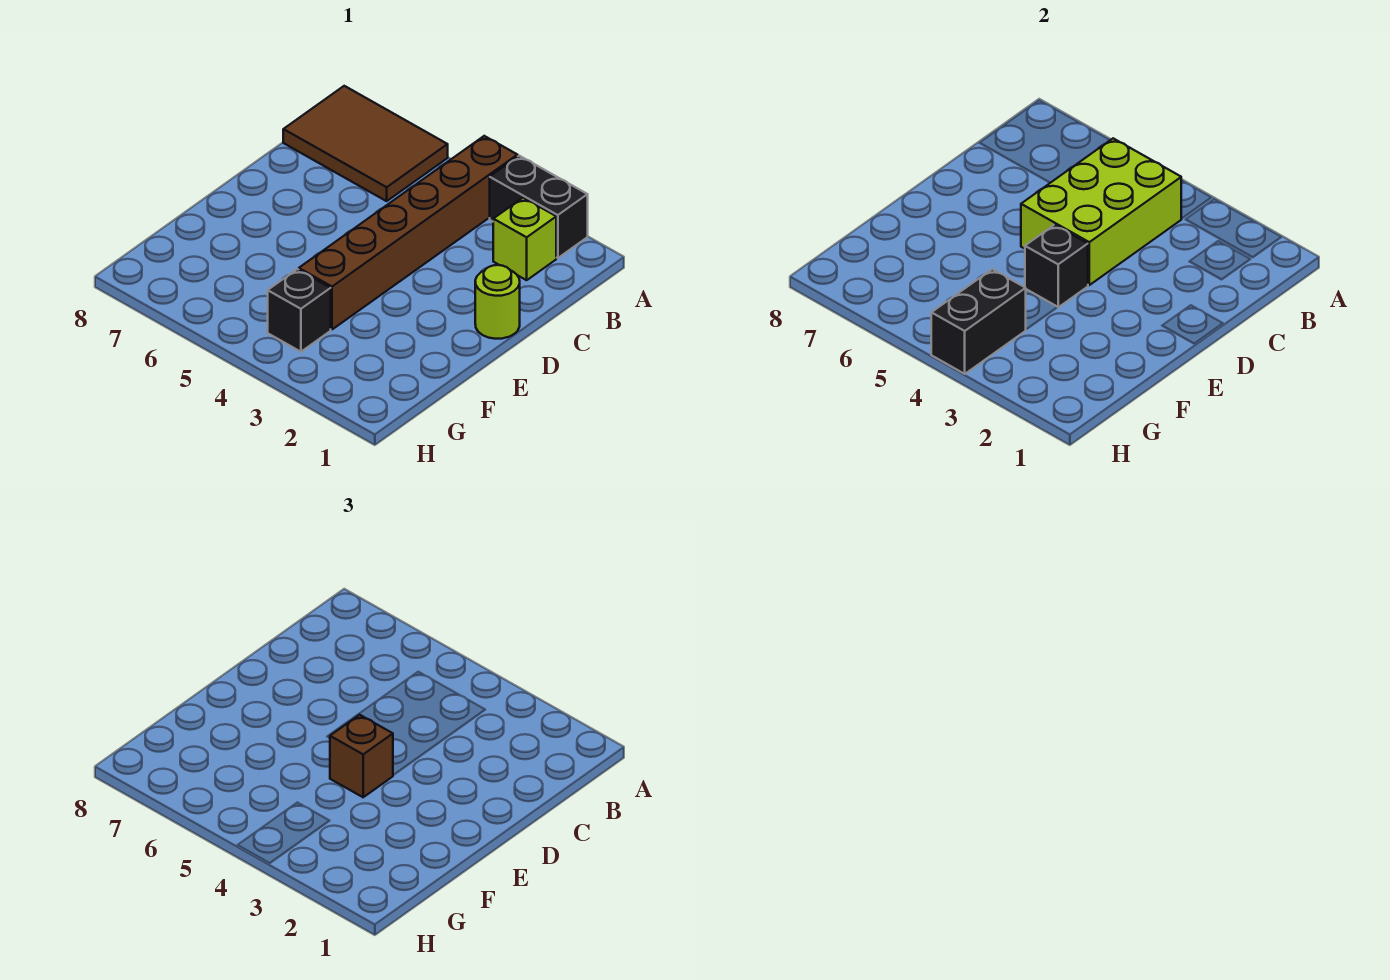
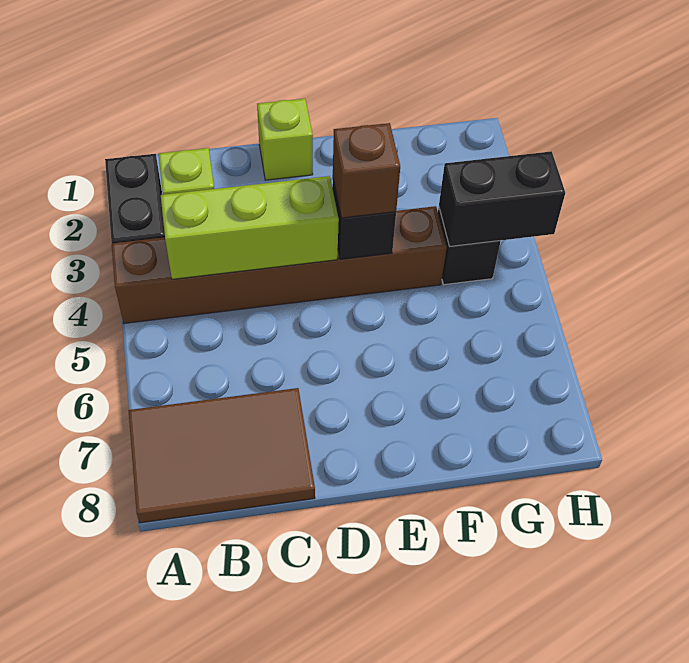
brown tile A6:B8 level 1 -> brown tile A7:C8 level 1
lime brick B4:D5 level 2 -> lime brick B4:D4 level 2
lime round brick D1 level 1 -> lime brick D1 level 1

